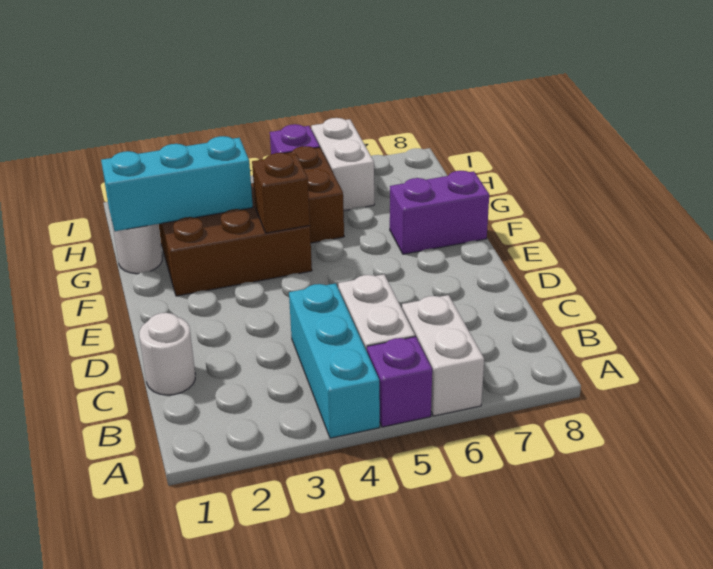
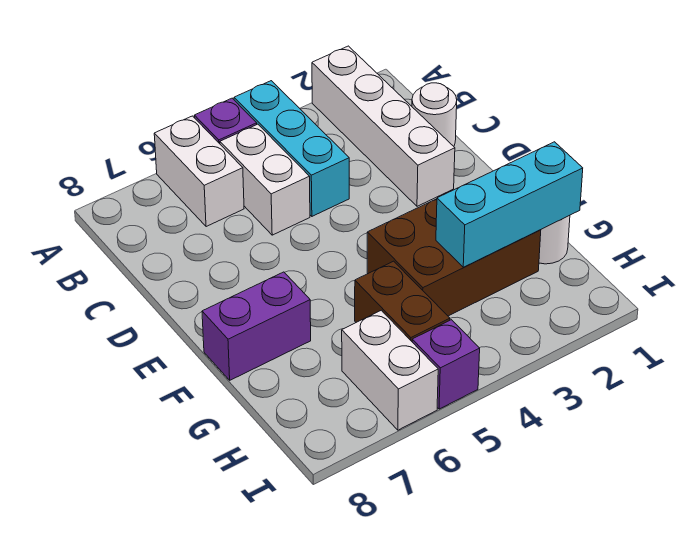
none -> white brick A2:D2 level 1
brown brick F4 level 2 -> none

